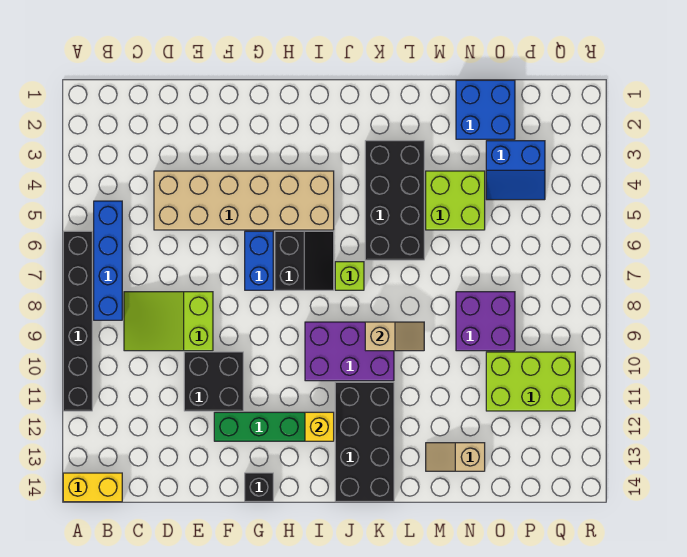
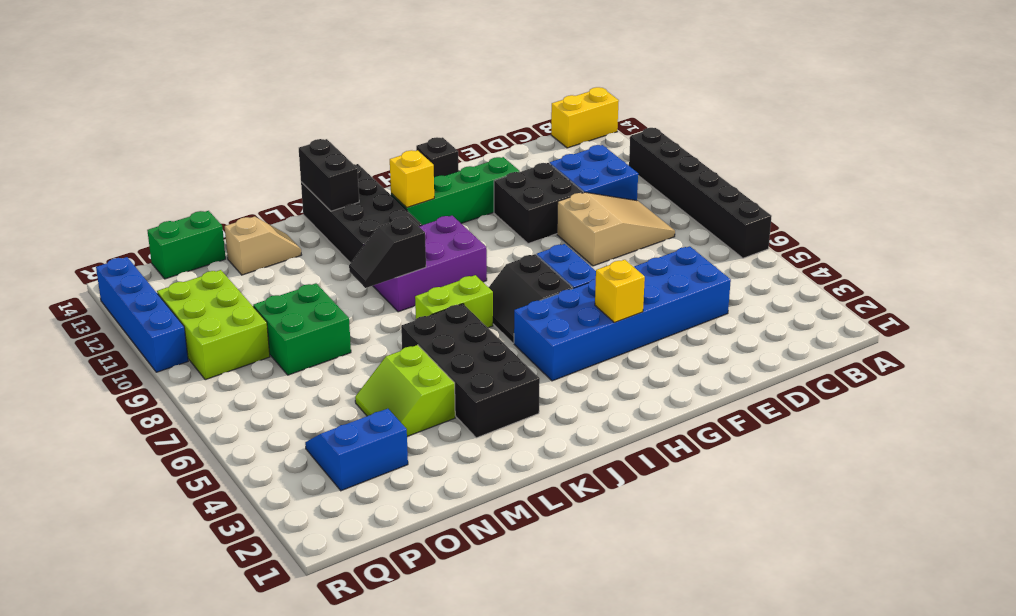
blue brick B5:B8 level 1 -> blue brick R10:R13 level 1
lime slope C8:E9 level 1 top E -> tan slope C8:E9 level 1 top E
tan brick D4:I5 level 1 -> blue brick D4:I5 level 1
none -> yellow brick G4 level 2
lime brick J7 level 1 -> lime brick J7:K7 level 1
tan slope K9:L9 level 2 top K -> black slope K9:L9 level 2 top K
none -> black brick K13:K14 level 2
lime brick M4:N5 level 1 -> lime slope M4:N5 level 1 top M
blue brick N1:O2 level 1 -> blue brick C10:D11 level 1
purple brick N8:O9 level 1 -> green brick N8:O9 level 1
lime brick O10:Q11 level 1 -> lime brick P9:Q11 level 1
none -> green brick O14:P14 level 1

